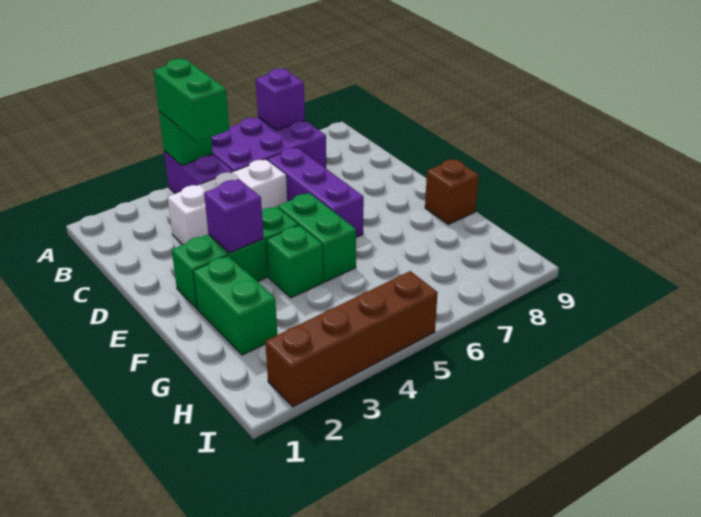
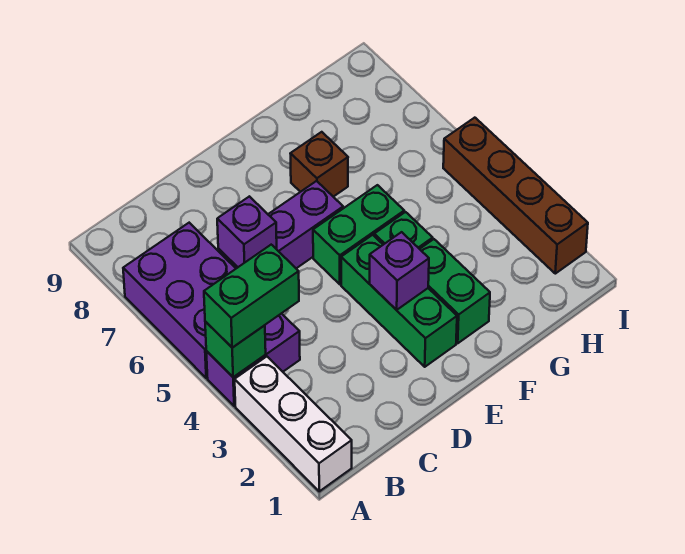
purple brick A7 level 2 -> purple brick C6 level 2
white brick C3:C5 level 1 -> white brick A1:A3 level 1
green brick F2:G2 level 1 -> green brick F2:F3 level 1
brown brick F9 level 1 -> brown brick F7 level 1

